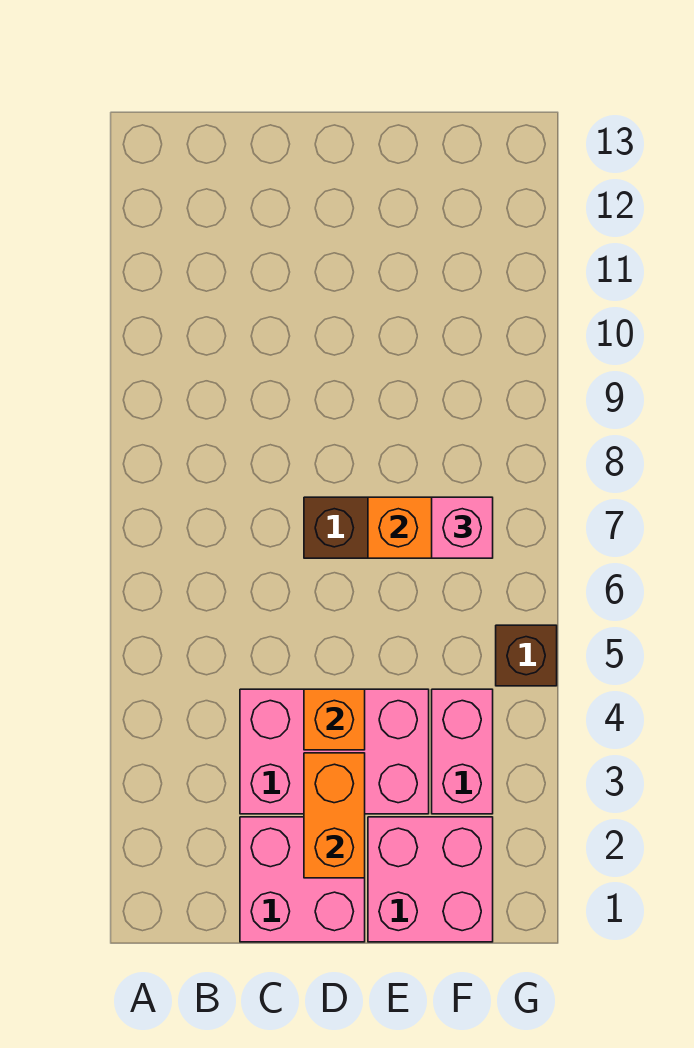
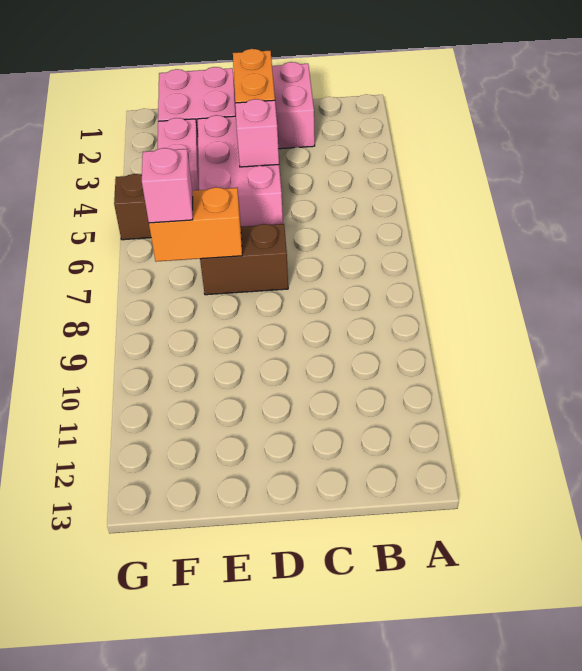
pink brick C3:E4 level 1 -> pink brick D3:E5 level 1
orange brick D4 level 2 -> pink brick D4 level 2

